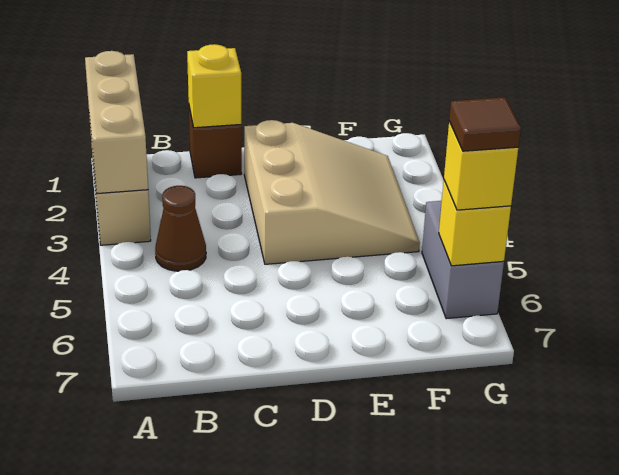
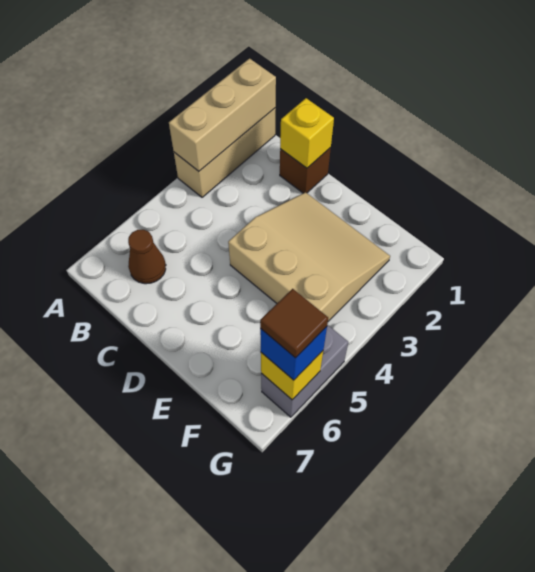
brown cone B4 level 1 -> brown cone B6 level 1
tan slope D2:F4 level 1 top D -> tan slope D2:F4 level 1 top 4
yellow brick G6 level 3 -> blue brick G6 level 3

